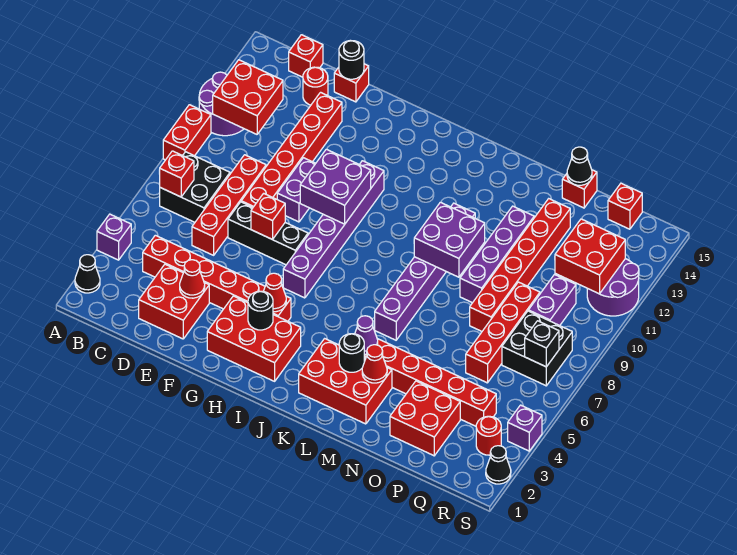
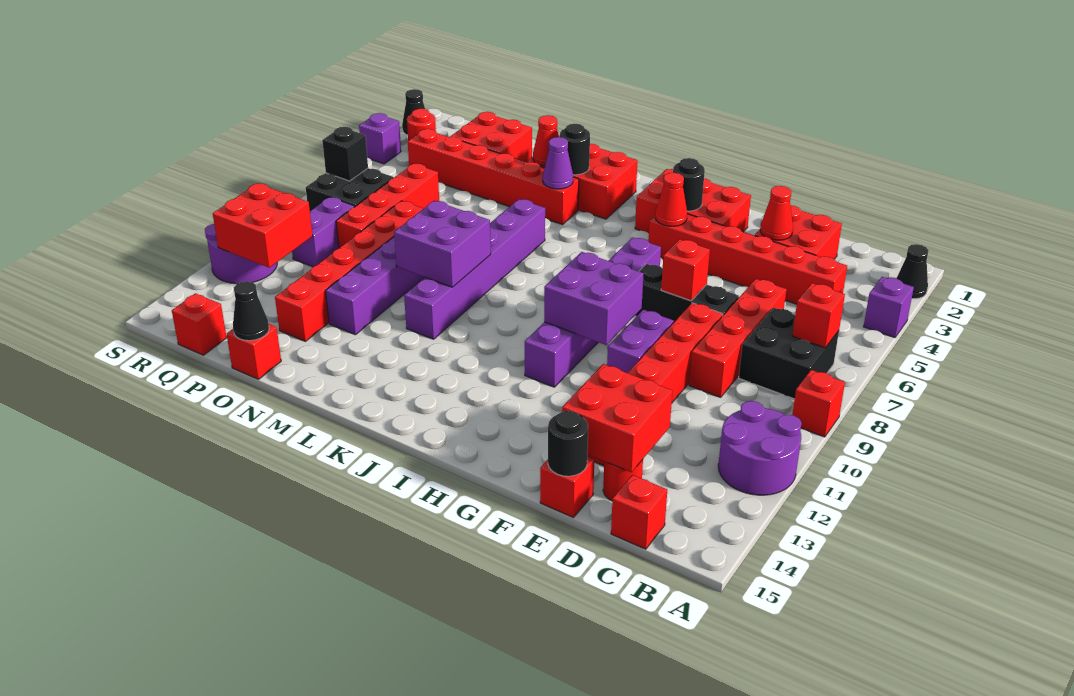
red brick A9:A10 level 1 -> red brick A9 level 1
red brick B11:C12 level 2 -> red brick D13:E14 level 2

